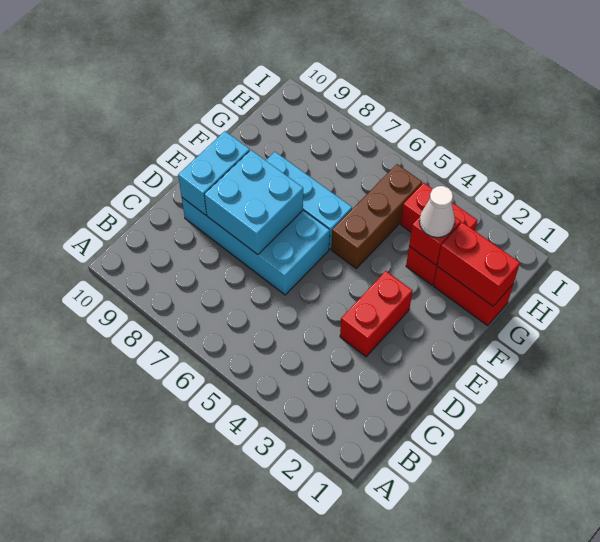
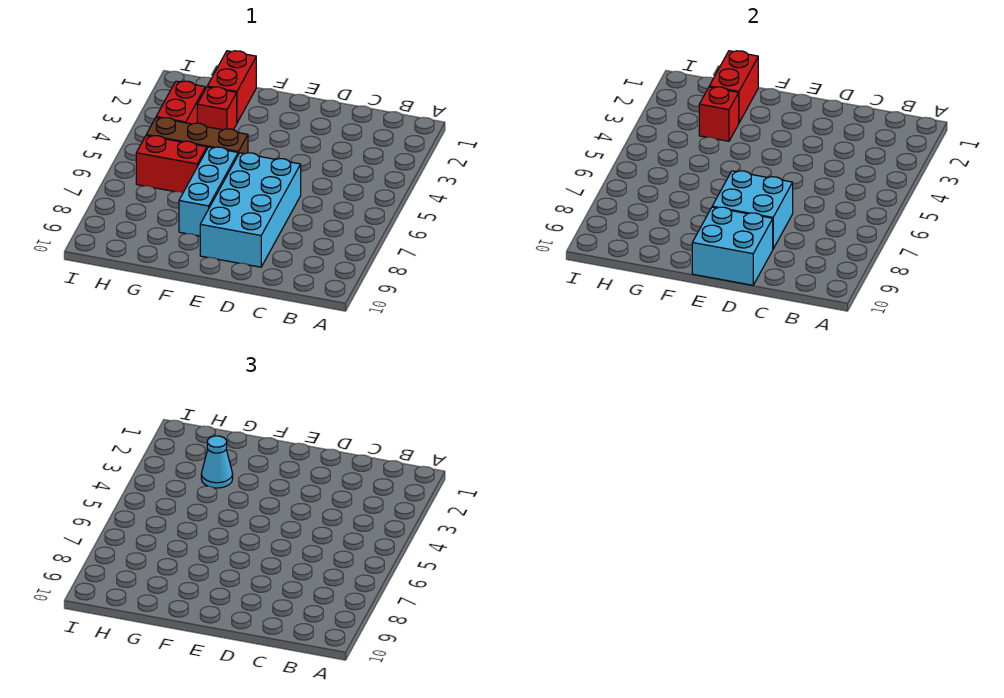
red brick D3:E3 level 1 -> red brick G6:H6 level 1
cyan brick D9:E9 level 2 -> cyan brick D9:E10 level 2
white cone G3 level 3 -> cyan cone G3 level 3

